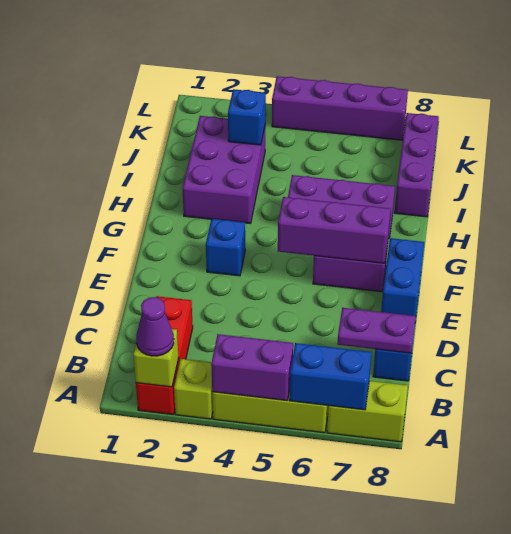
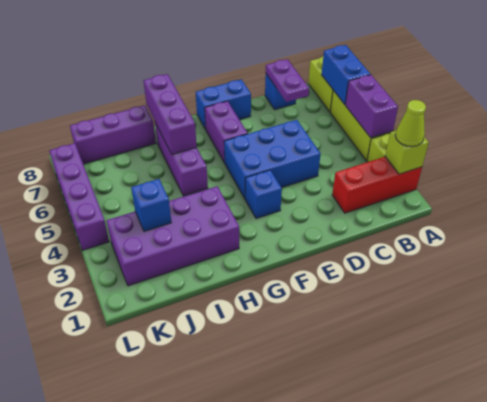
purple cone A2 level 3 -> lime cone A2 level 3
none -> blue brick D4:F5 level 1
purple brick F5:F7 level 2 -> purple brick H6:H8 level 2
purple brick H2:J3 level 1 -> purple brick H2:K3 level 1

